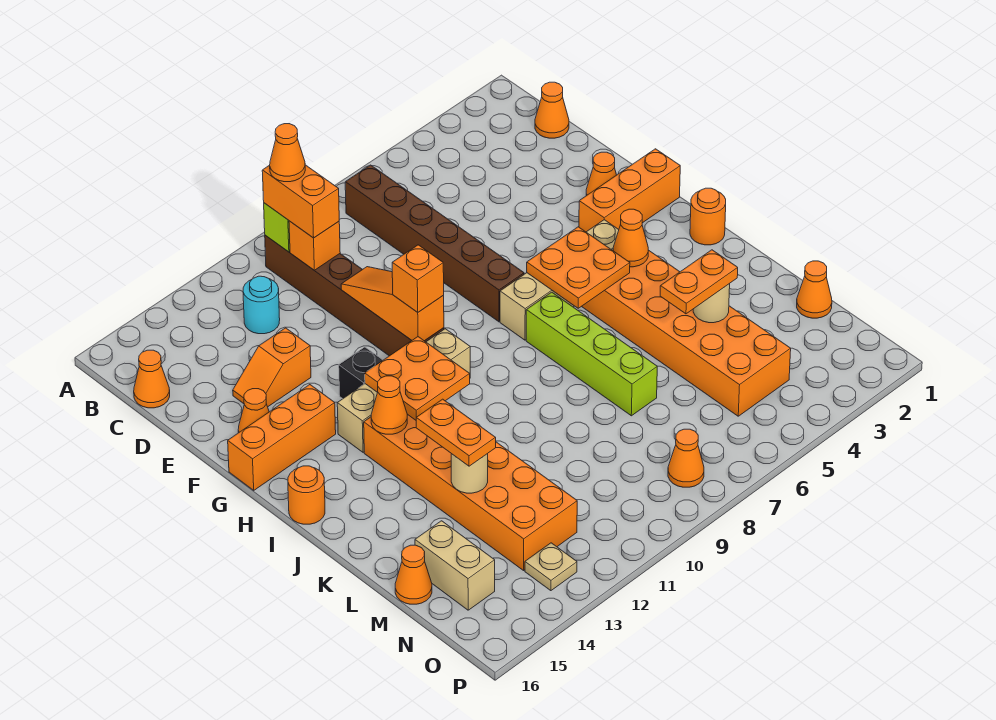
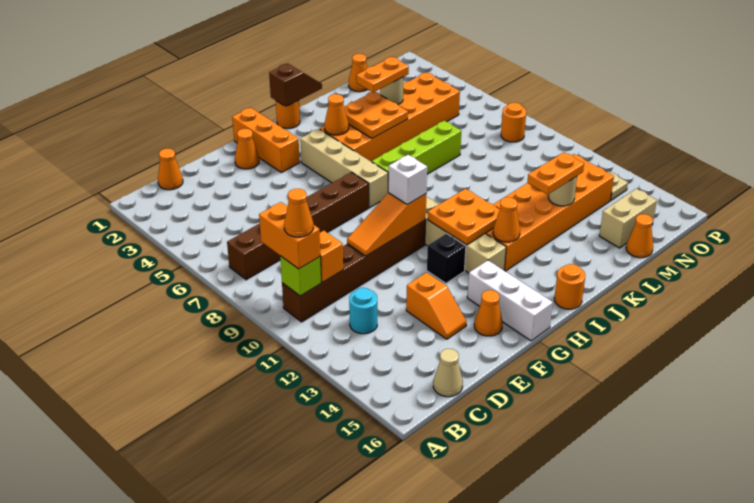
orange brick B10:C10 level 3 -> orange brick B9:B10 level 3
orange cone C16 level 1 -> tan cone C16 level 1
orange brick G10 level 3 -> white brick G10 level 3
orange brick G14:G16 level 1 -> white brick G14:G16 level 1
orange plate H5:I6 level 2 -> orange plate J4:K5 level 2
none -> brown slope I1:J1 level 2 top I
orange plate L4:L5 level 3 -> orange plate K4:L4 level 3
orange cone O8 level 1 -> orange round brick O8 level 1

